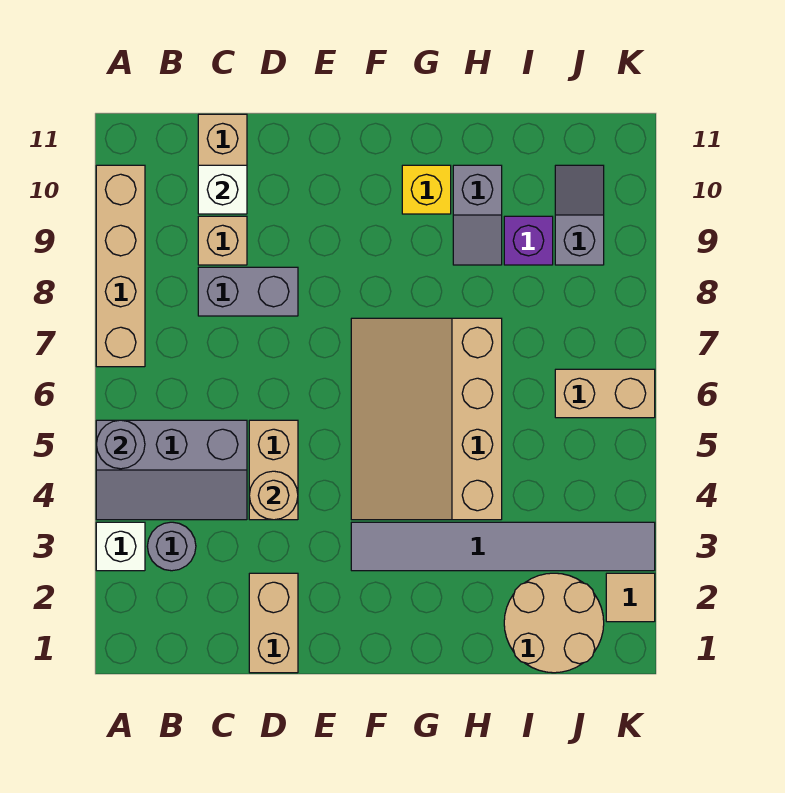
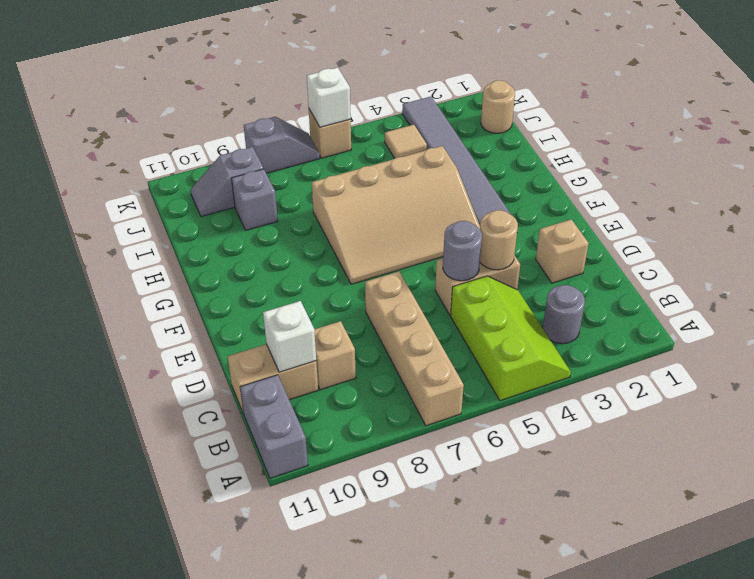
white brick A3 level 1 -> white brick K6 level 2
grey slope A4:C5 level 1 top 5 -> lime slope A4:C5 level 1 top 5
grey round brick A5 level 2 -> grey round brick D5 level 2
tan brick A7:A10 level 1 -> tan brick A7:D7 level 1
grey brick C8:D8 level 1 -> grey brick A11:B11 level 1
tan brick D1:D2 level 1 -> tan brick D2 level 1
yellow brick G10 level 1 -> none
grey slope H9:H10 level 1 top 10 -> grey slope K7:K8 level 1 top 8
tan round brick I1:J2 level 1 -> tan round brick J1 level 1
purple brick I9 level 1 -> grey brick I9 level 1
tan brick J6:K6 level 1 -> tan brick K6 level 1
tan tile K2 level 1 -> tan tile J4 level 1

